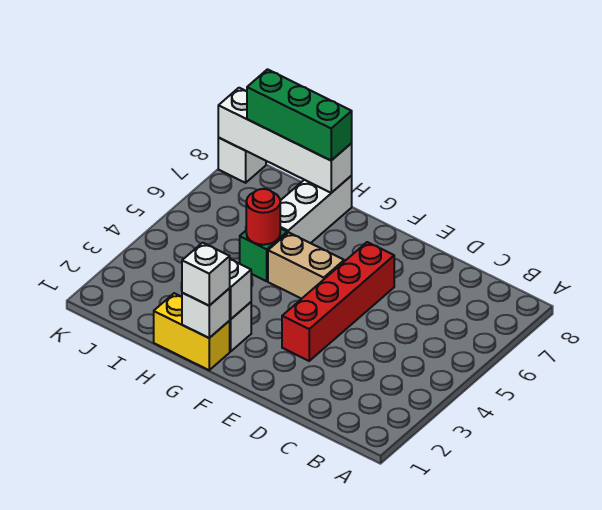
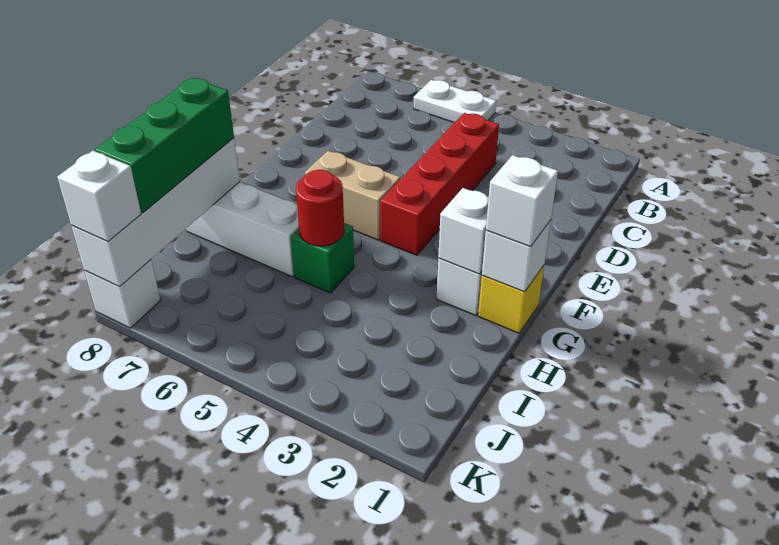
none -> white plate A5:A6 level 1
red brick E3:E6 level 1 -> red brick C4:F4 level 1
tan brick F5:G5 level 1 -> tan brick F5:F6 level 1
yellow brick G1:H1 level 1 -> yellow brick G1 level 1
none -> white brick K8 level 3

